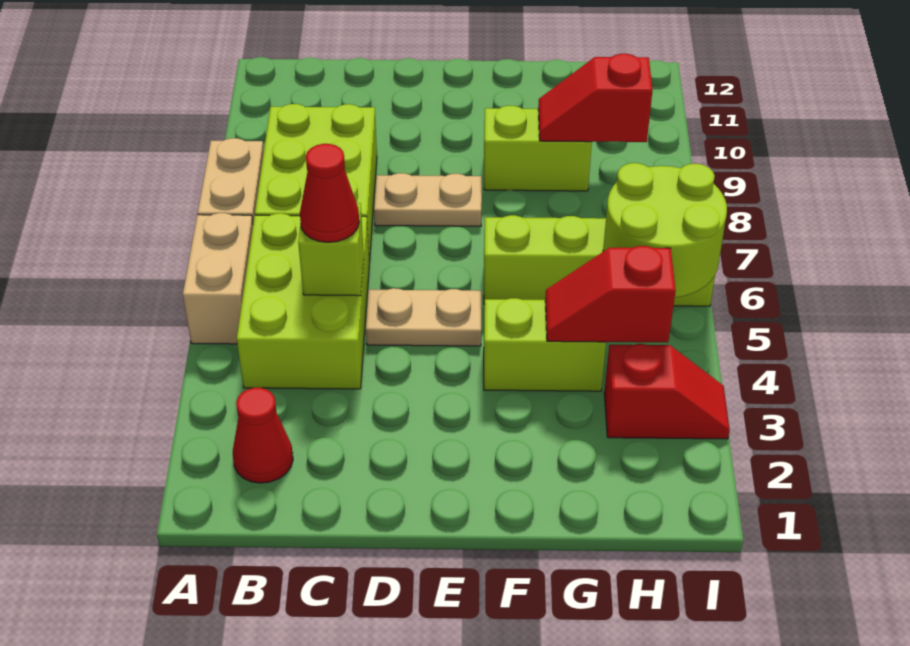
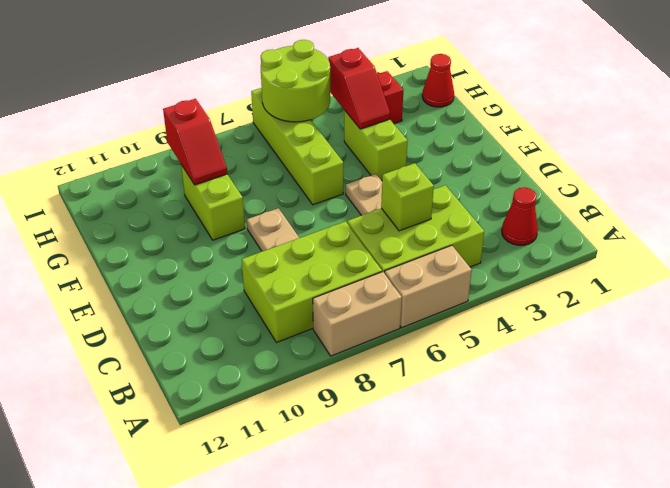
red cone C5 level 3 -> red cone H1 level 1

